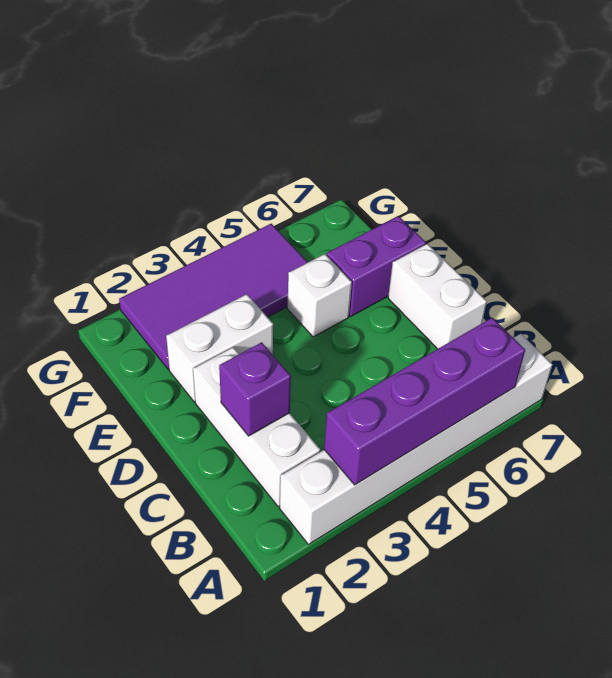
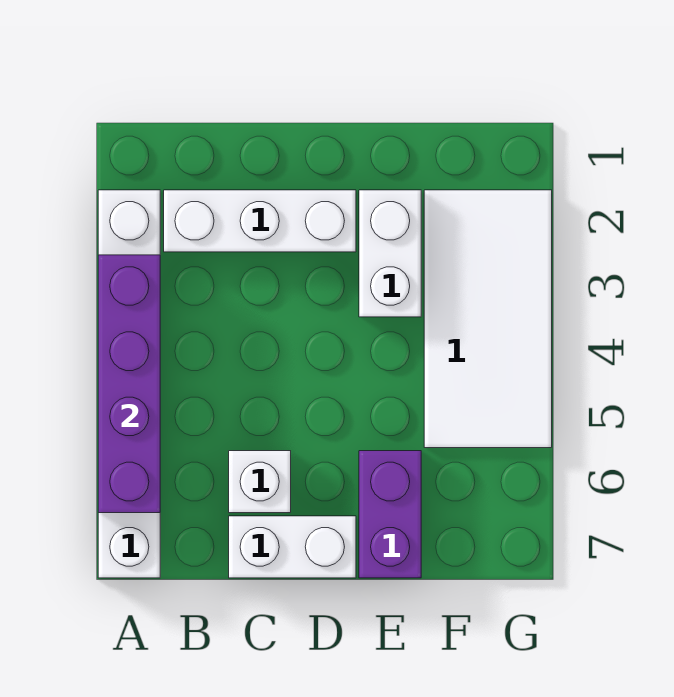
purple brick C2 level 2 -> none
white brick E5 level 1 -> white brick C6 level 1
purple tile F2:G5 level 1 -> white tile F2:G5 level 1

